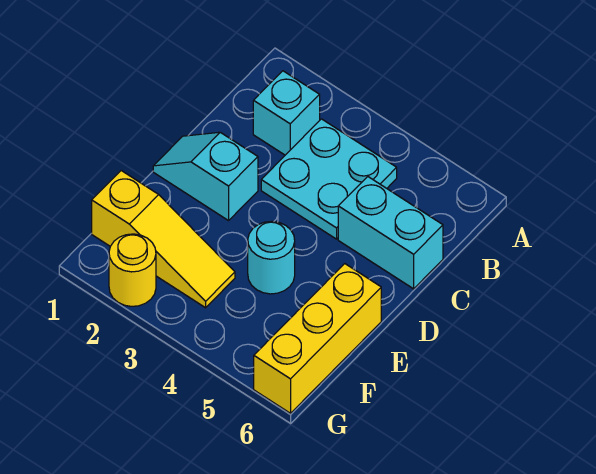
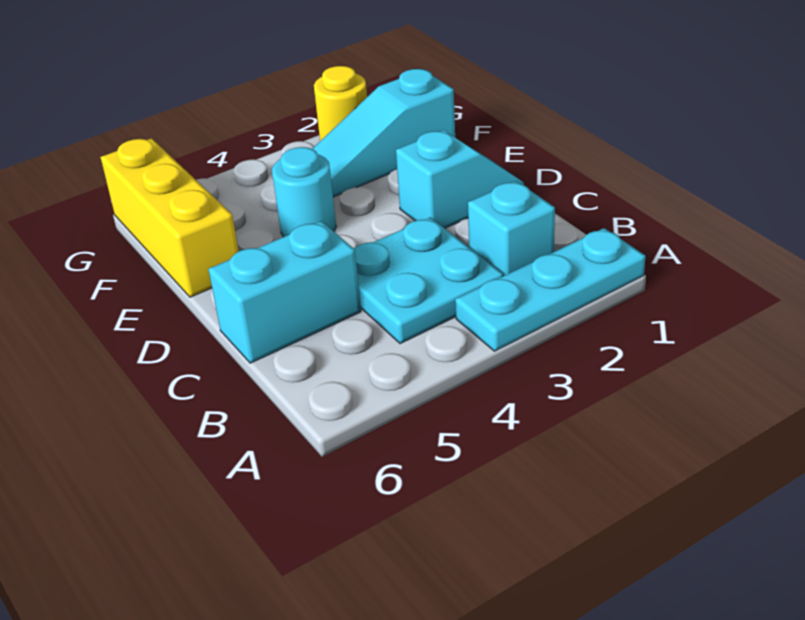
none -> cyan plate A1:A3 level 1
yellow slope F1:F3 level 1 top 1 -> cyan slope F1:F3 level 1 top 1

